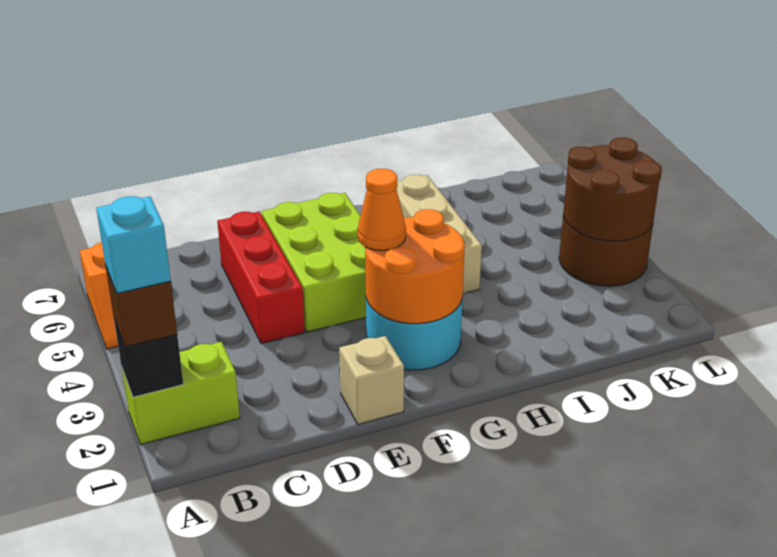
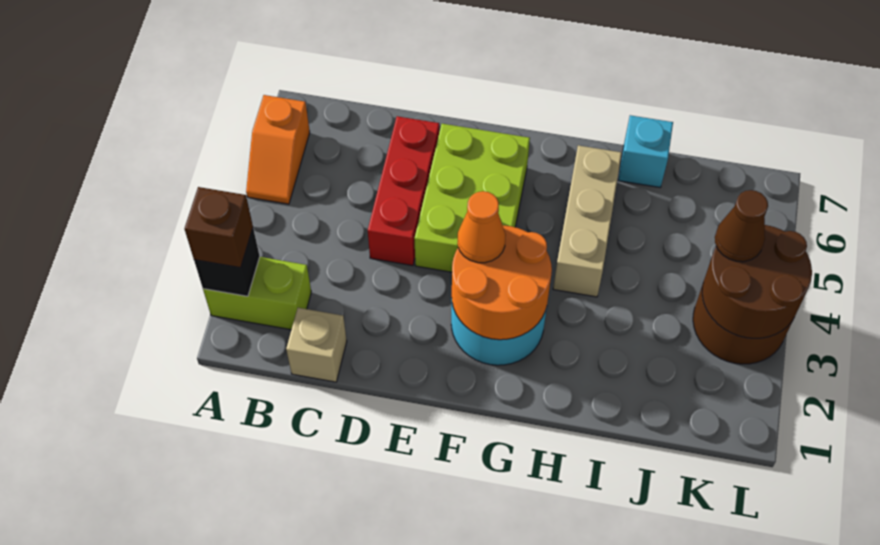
cyan brick A2 level 4 -> cyan brick I7 level 1
tan brick E1 level 1 -> tan brick C1 level 1
none -> brown cone K4 level 3

